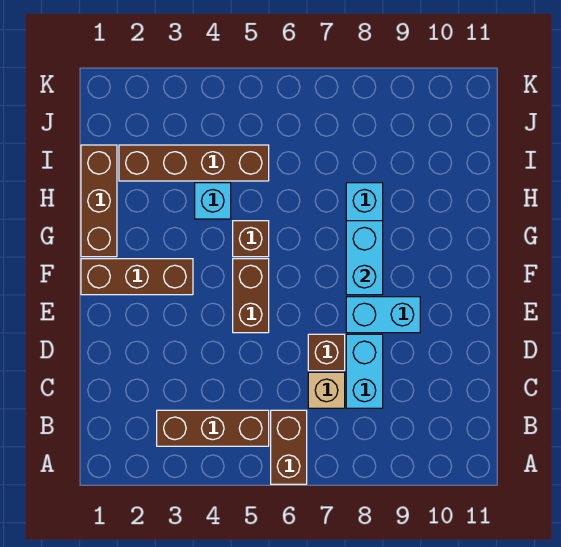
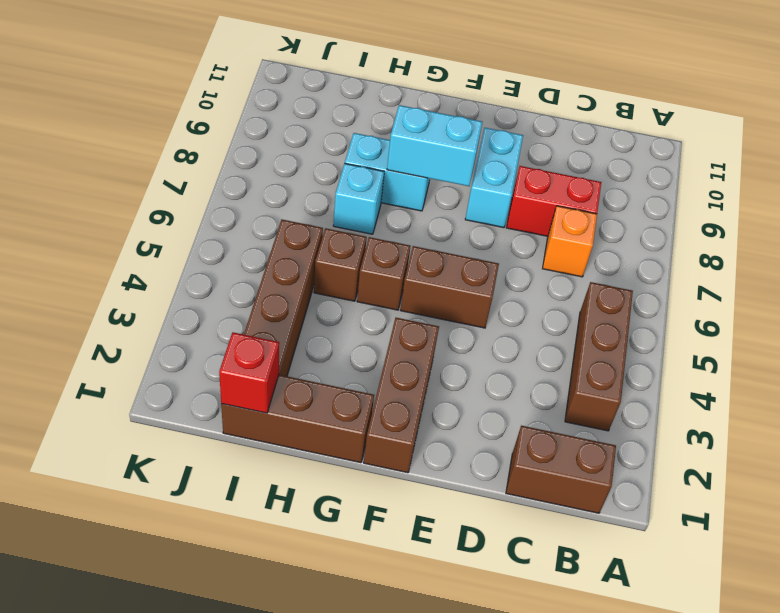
brown brick A6:B6 level 1 -> brown brick B1:C1 level 1
tan brick C7 level 1 -> orange brick C7 level 1
cyan brick C8:D8 level 1 -> red brick C8:D8 level 1
brown brick D7 level 1 -> brown brick H5 level 1
cyan brick H4 level 1 -> cyan brick H7 level 1
none -> red brick I1 level 2

